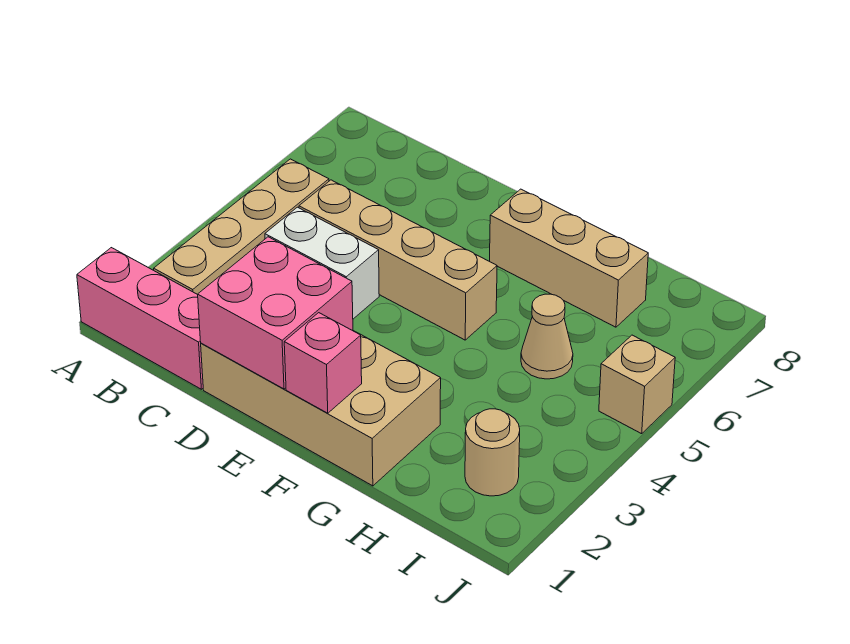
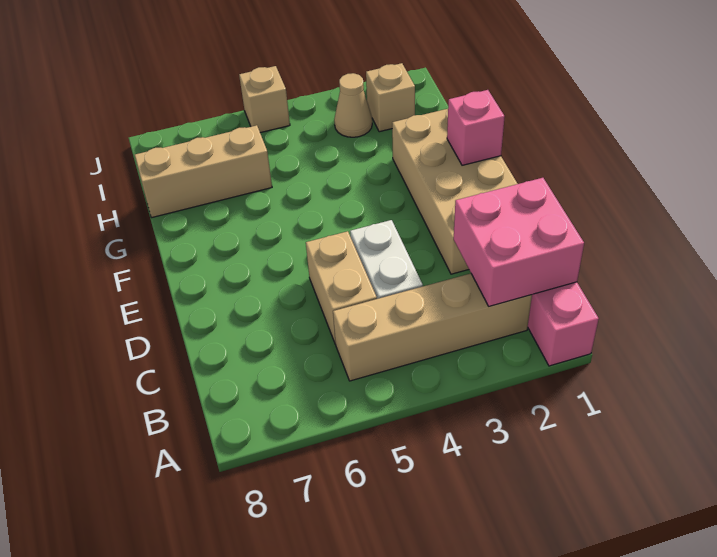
tan brick C5:F5 level 1 -> tan brick C5:D5 level 1
pink brick D1:E2 level 2 -> pink brick B1:C2 level 2
tan brick F7:H7 level 1 -> tan brick H6:H8 level 1
tan cone H5 level 1 -> tan cone I3 level 1
tan round brick I2 level 1 -> tan brick I2 level 1

